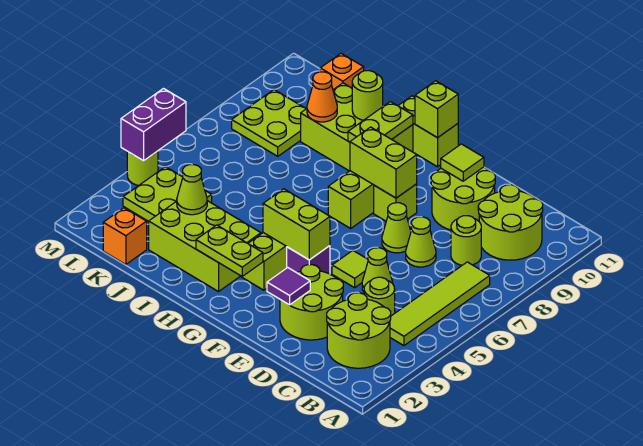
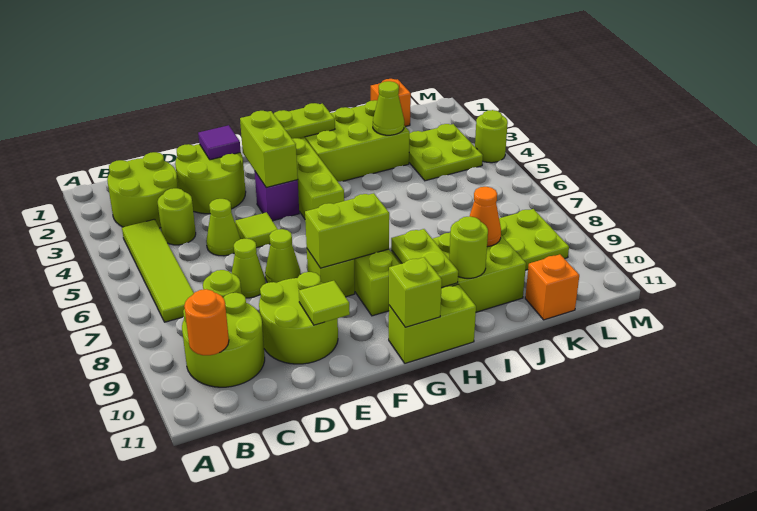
none -> orange round brick B10 level 2
lime brick F4:G4 level 2 -> lime brick F3:F4 level 2
purple brick M4:M5 level 2 -> none

